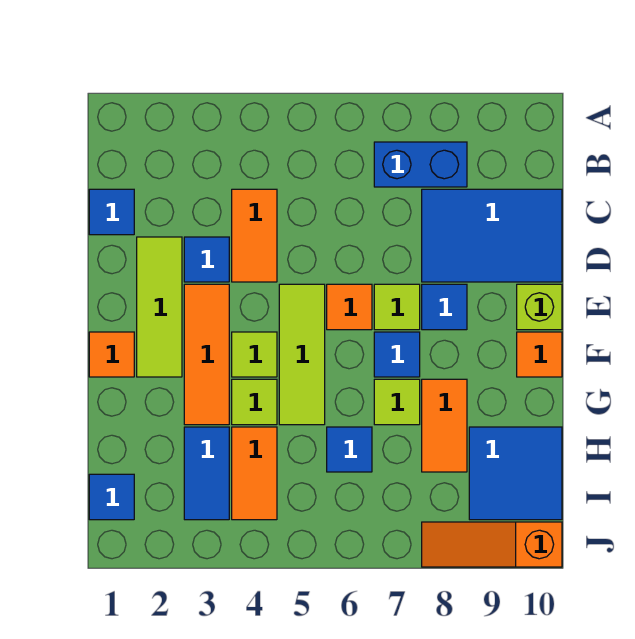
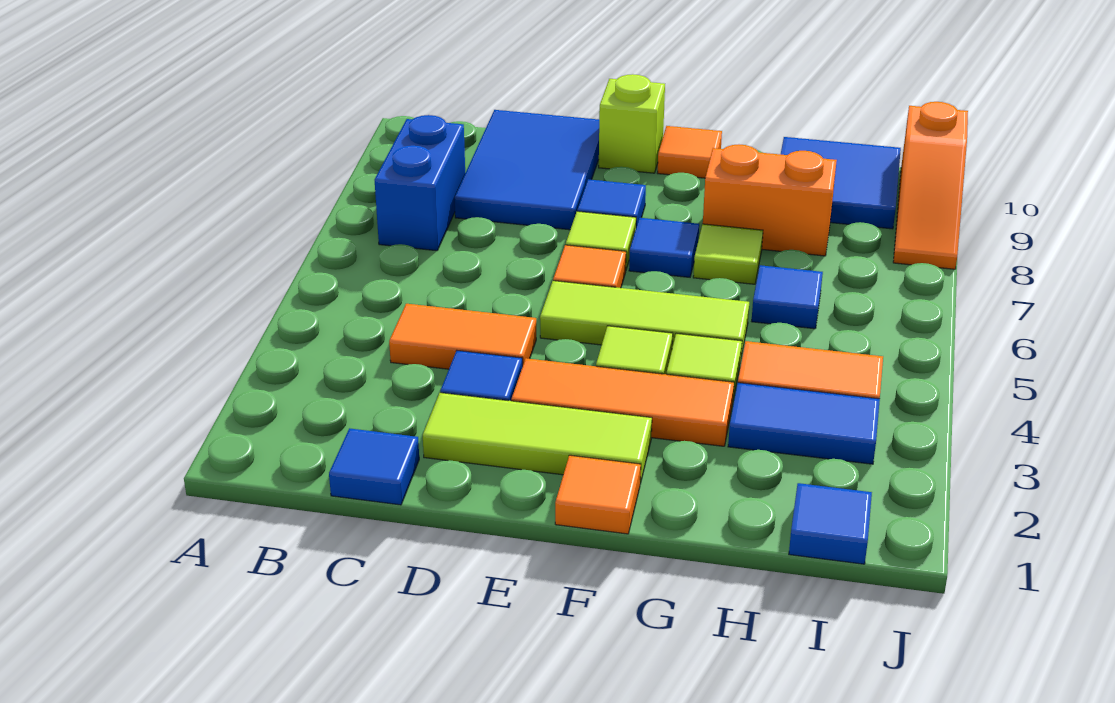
orange tile G8:H8 level 1 -> orange brick G8:H8 level 1

